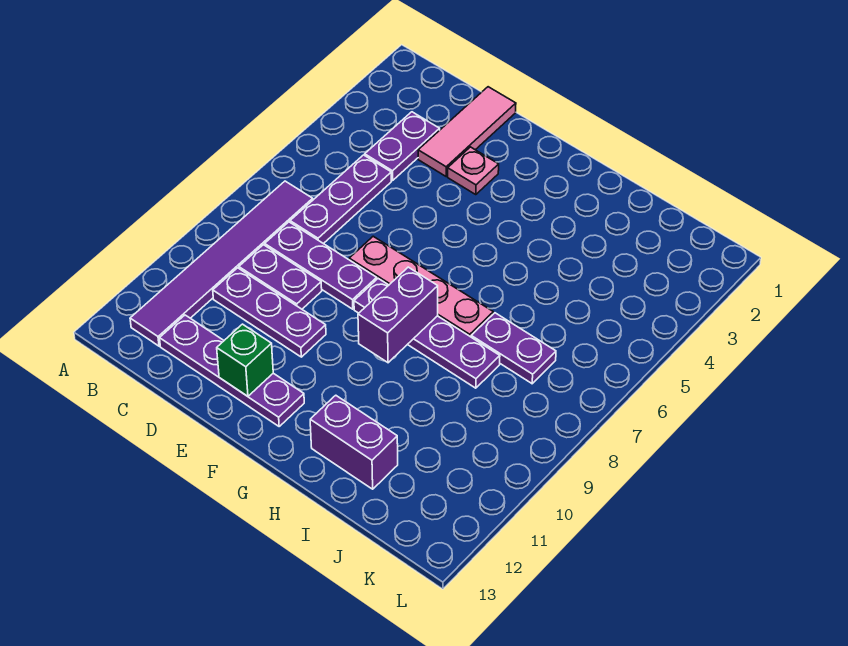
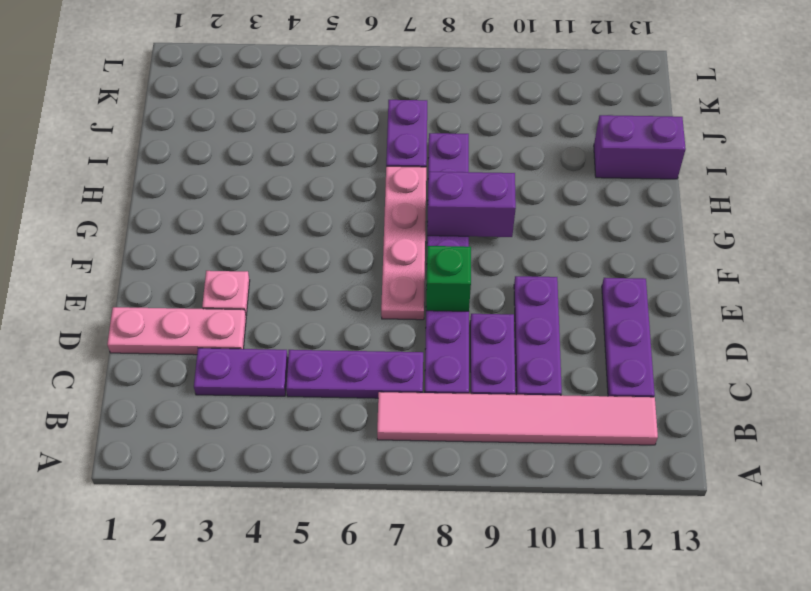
purple tile B7:B12 level 1 -> pink tile B7:B12 level 1
purple plate C12:F12 level 1 -> purple plate C12:E12 level 1
pink tile D1:D3 level 1 -> pink plate D1:D3 level 1
green brick E12 level 2 -> green brick E8 level 2
purple brick H12:I12 level 1 -> purple brick I12:I13 level 1

